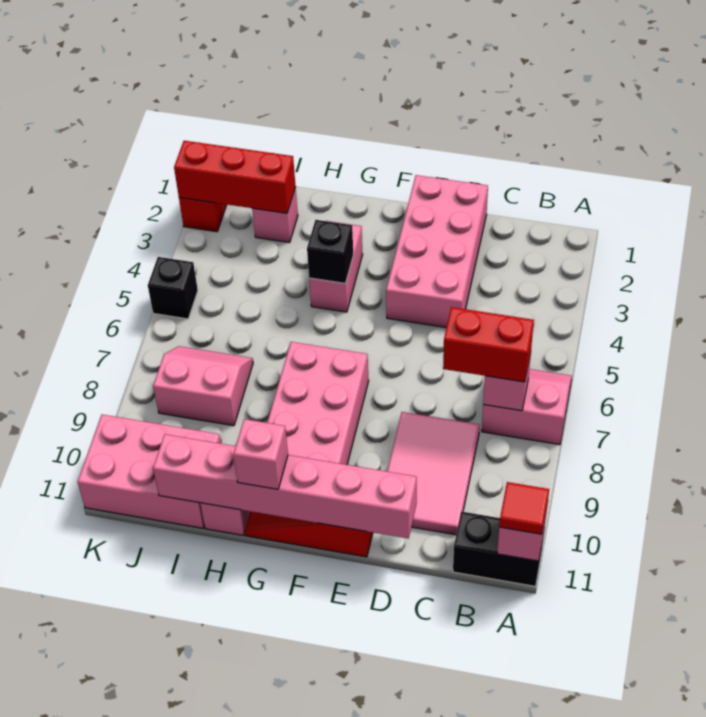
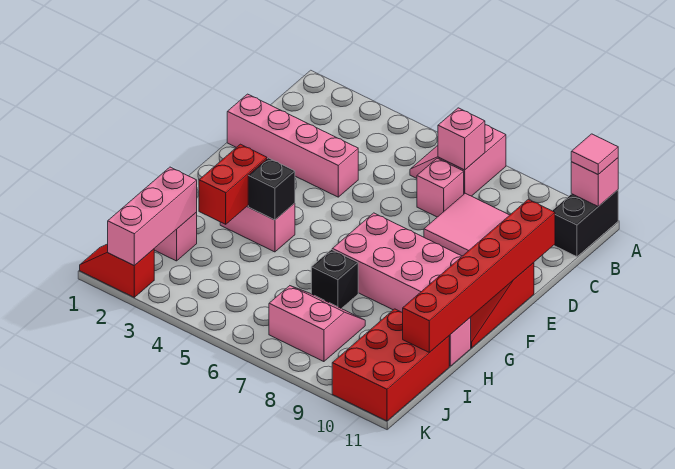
red tile A11 level 3 -> pink tile A11 level 3
red brick B7:C7 level 3 -> red brick G3:H3 level 2
pink brick D1:E4 level 1 -> pink brick D1:D4 level 1
pink brick D11:I11 level 2 -> red brick D11:I11 level 2
pink brick G11 level 3 -> pink brick C7 level 1
red brick I2:K2 level 2 -> pink brick I2:K2 level 2
pink slope I7:J8 level 1 top 8 -> pink slope I7:J8 level 1 top J
pink brick I10:K11 level 1 -> red brick I10:K11 level 1
black brick K5 level 1 -> black brick H7 level 1

